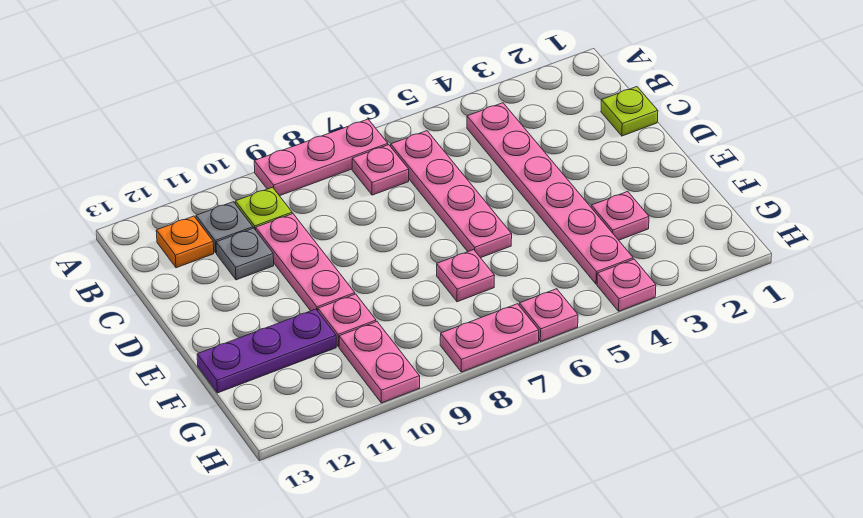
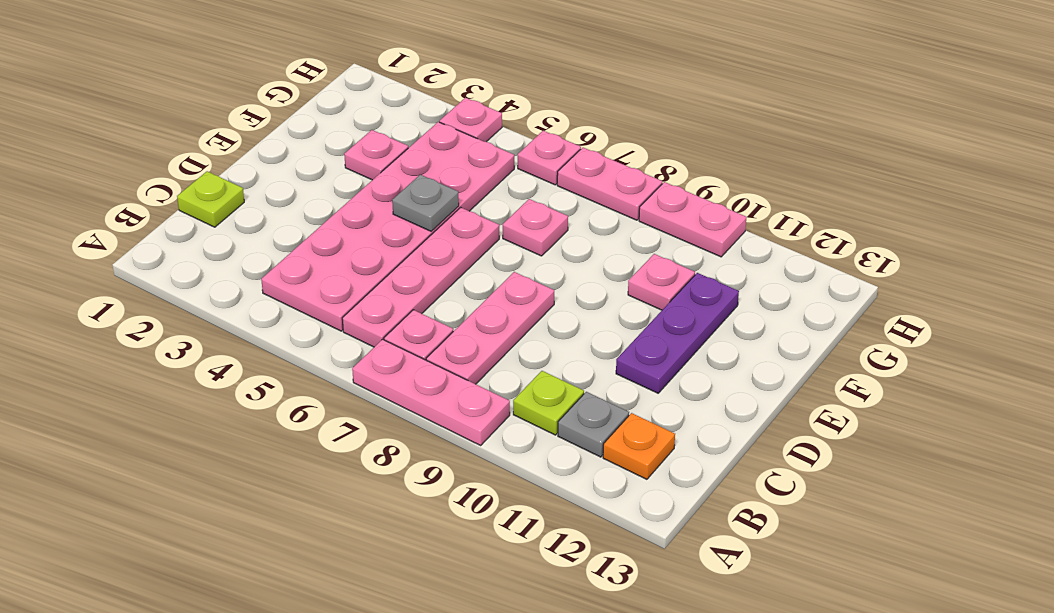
pink plate B4:G4 level 1 -> pink plate B4:G5 level 1
pink plate C10:E10 level 1 -> pink plate B8:D8 level 1
grey plate C11 level 1 -> grey plate E5 level 2
purple plate F11:F13 level 1 -> purple plate D11:F11 level 1
pink plate G10:H10 level 1 -> pink plate H9:H10 level 1

